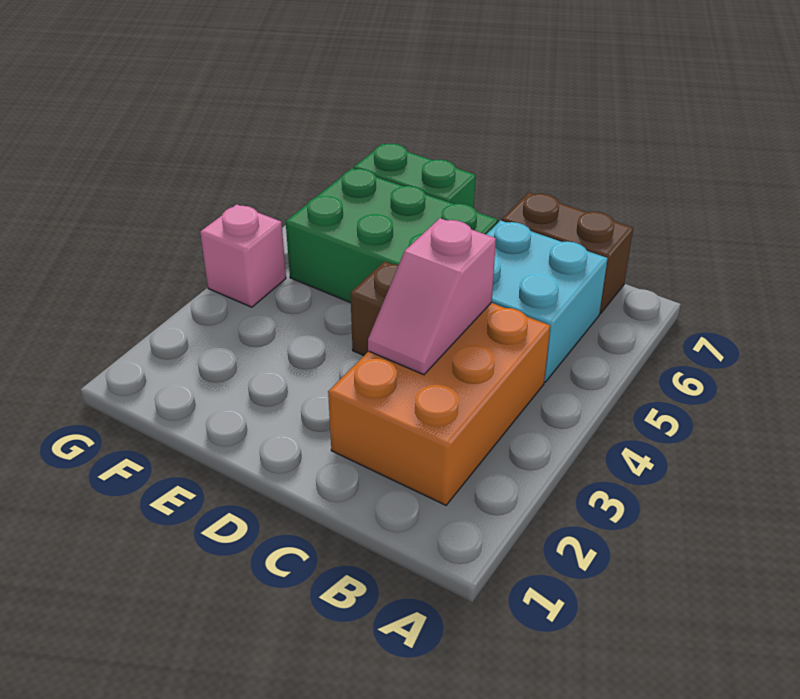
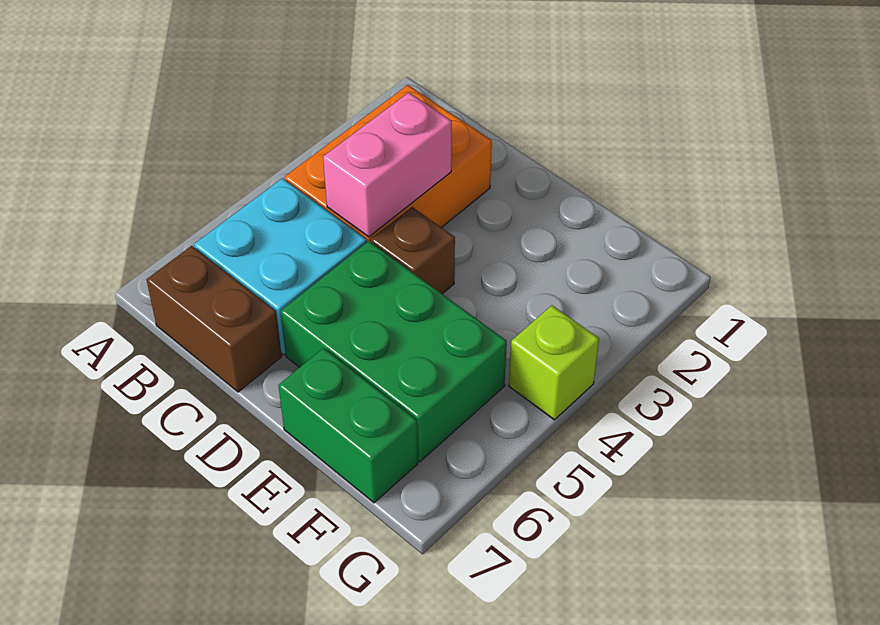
pink slope C3:C4 level 2 top 4 -> pink brick C3:C4 level 2
pink brick G4 level 1 -> lime brick G4 level 1

